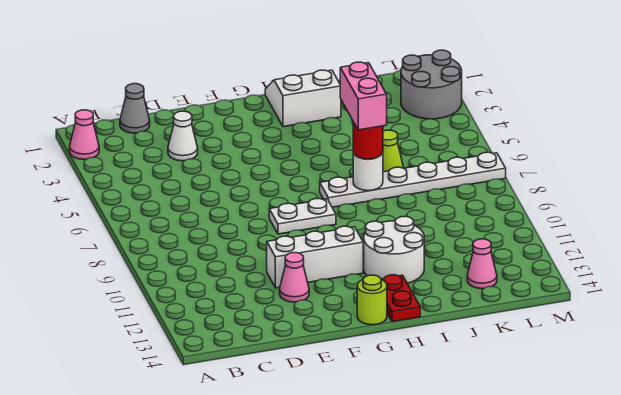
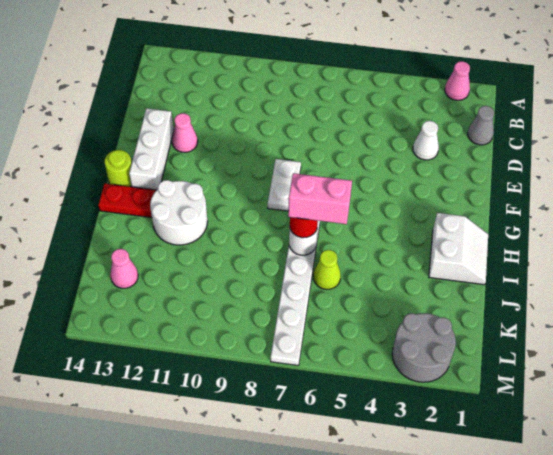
white brick E11:G11 level 1 -> white brick E13:G13 level 1

